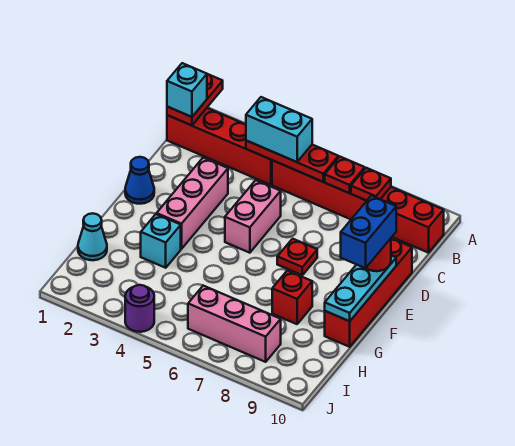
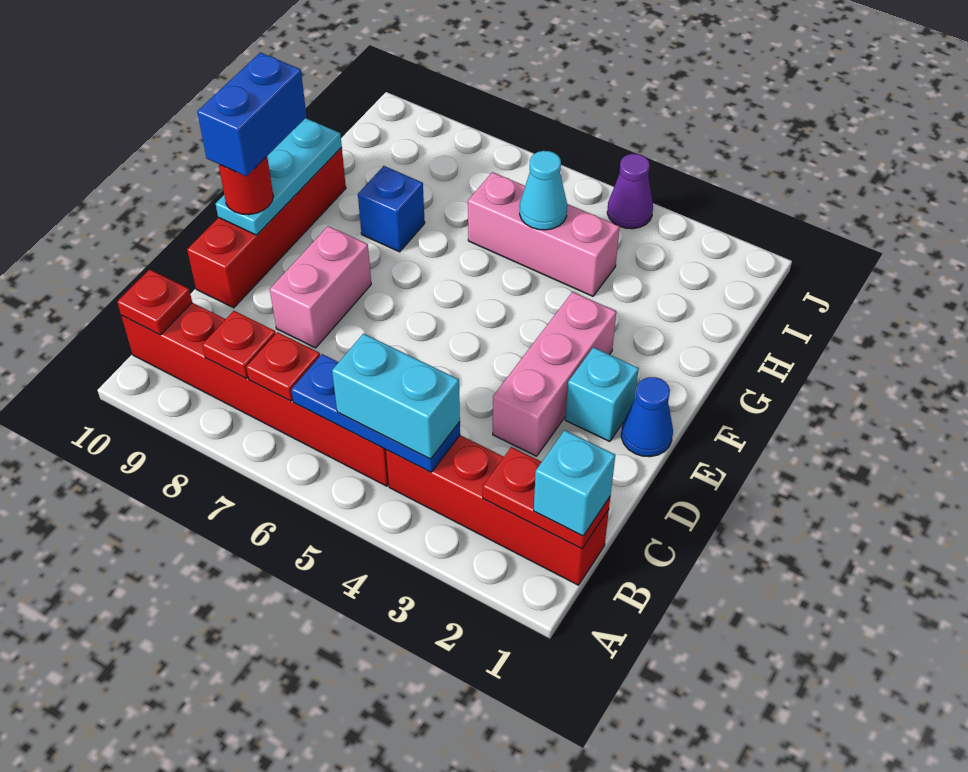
red plate A1:B1 level 2 -> red plate B1:B2 level 2
red plate B4:B6 level 2 -> blue plate B4:B6 level 2
pink brick D5:E5 level 1 -> pink brick D8:E8 level 1
red plate E7 level 1 -> red plate B10 level 2
cyan brick G3 level 1 -> cyan brick E2 level 1
red brick G8 level 1 -> blue brick G8 level 1
cyan cone H1 level 1 -> cyan cone H5 level 2
pink brick I6:I8 level 1 -> pink brick H4:H6 level 1
purple round brick J4 level 1 -> purple cone J4 level 1

